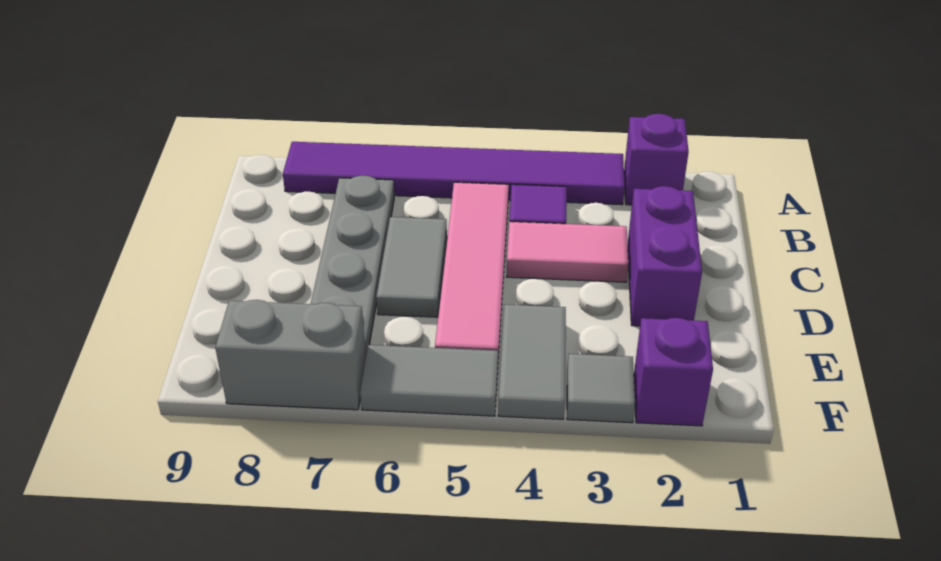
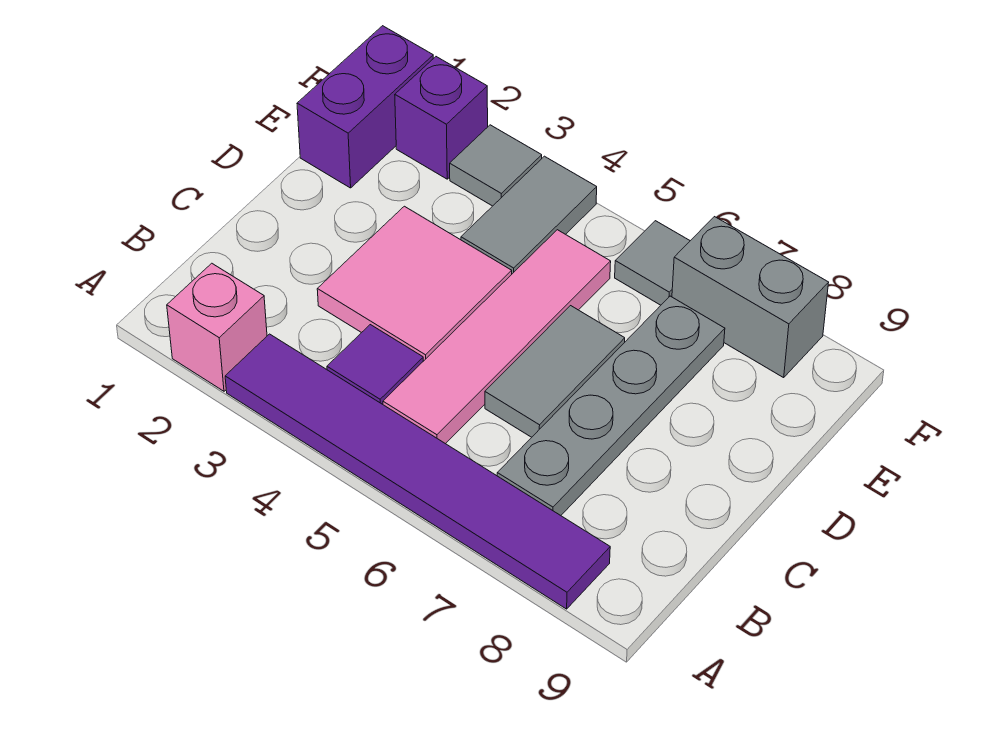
purple brick A2 level 1 -> pink brick A2 level 1
purple brick C2:D2 level 1 -> purple brick E1:F1 level 1
pink tile C3:C4 level 1 -> pink tile C3:D4 level 1
grey tile F5:F6 level 1 -> grey tile F6 level 1

